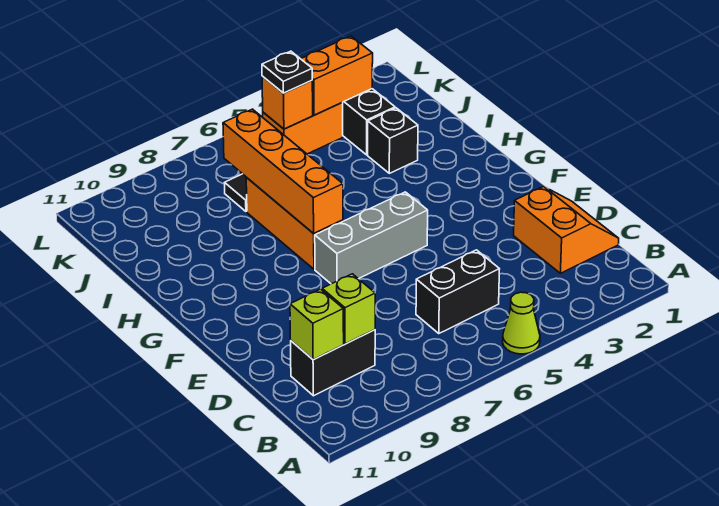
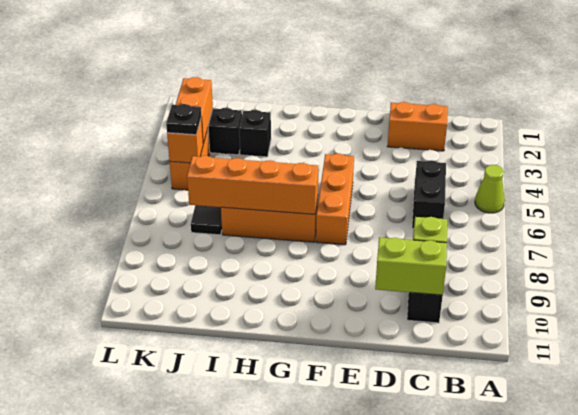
lime brick C10 level 2 -> lime brick C10:D10 level 2
grey brick F5:F7 level 1 -> orange brick F5:F7 level 1

